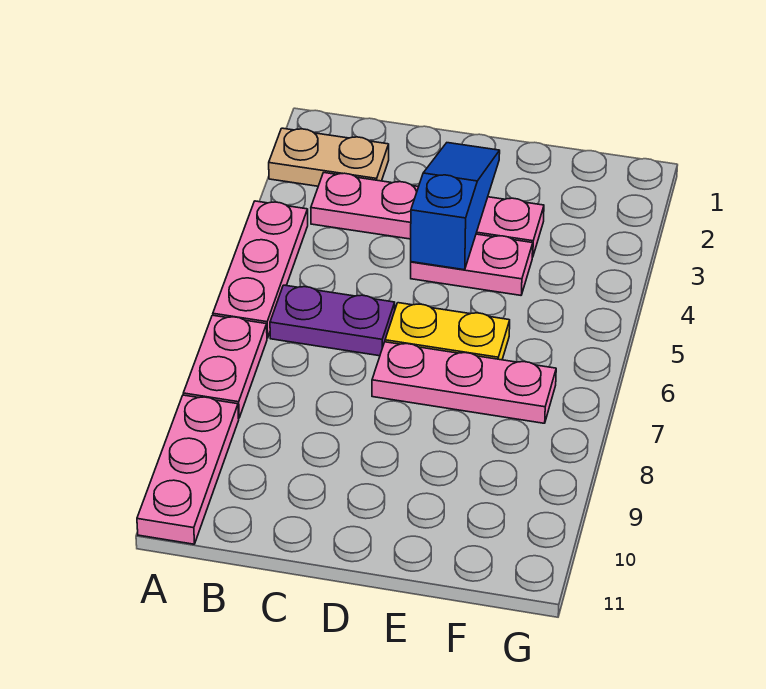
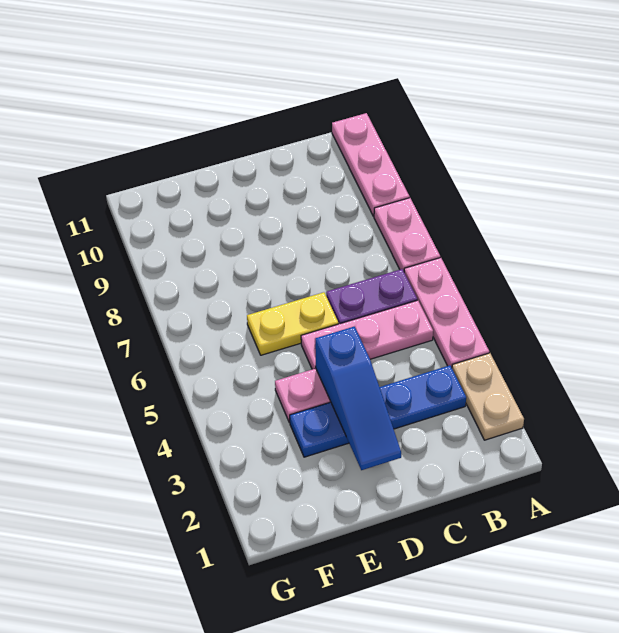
tan plate A2:B2 level 1 -> tan plate A2:A3 level 1
pink plate B3:E3 level 1 -> blue plate B3:E3 level 1
pink plate D7:F7 level 1 -> pink plate B5:D5 level 1

